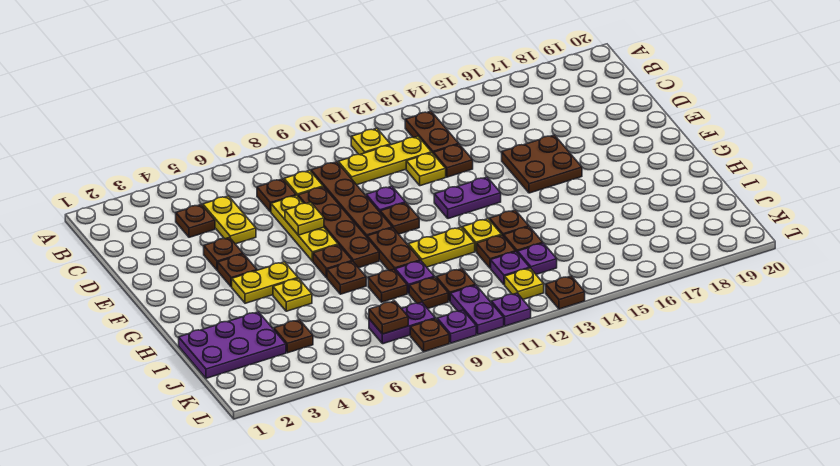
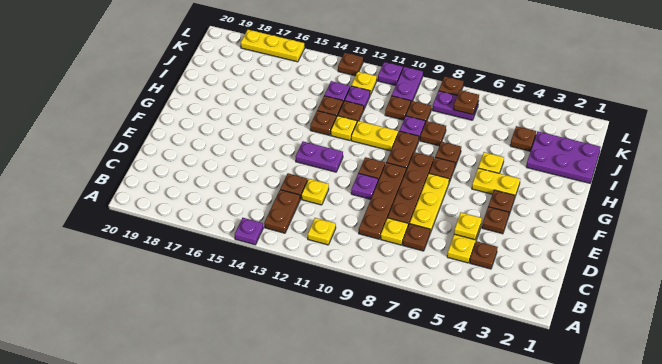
yellow plate C10:C12 level 1 -> yellow plate L16:L18 level 1
yellow plate E7 level 2 -> yellow plate D5 level 2
brown plate E15:F16 level 1 -> none
purple plate L9 level 1 -> purple plate A14 level 1

